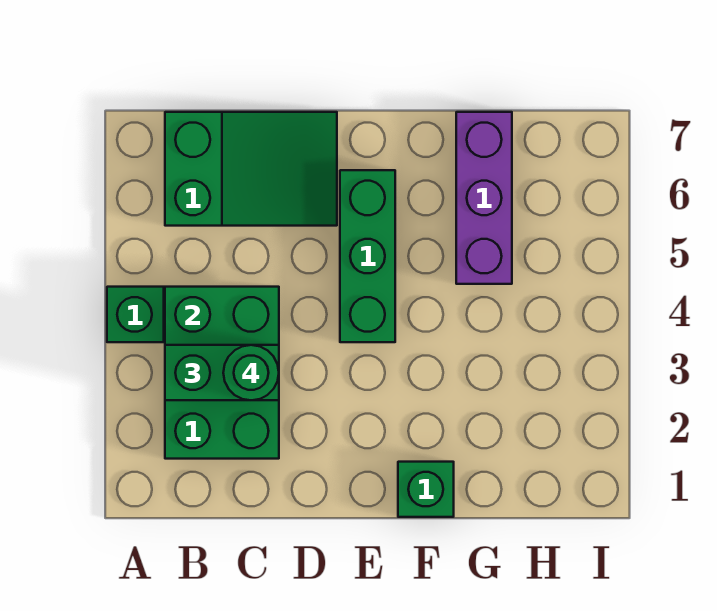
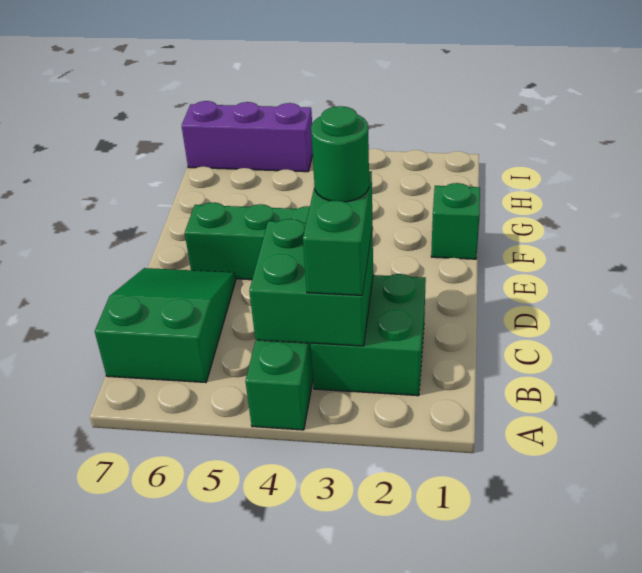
purple brick G5:G7 level 1 -> purple brick I5:I7 level 1

